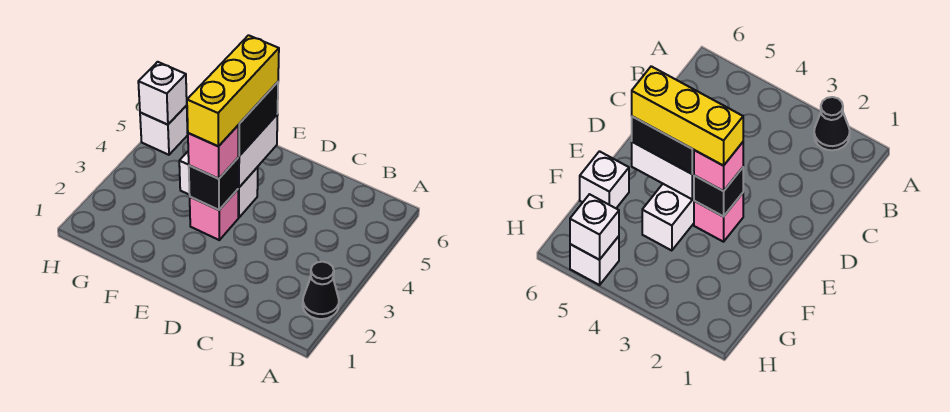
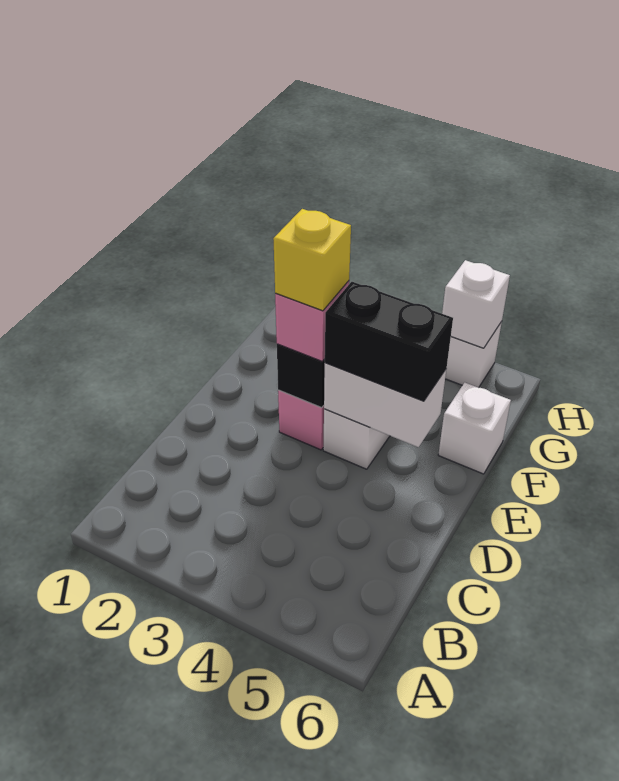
black cone A2 level 1 -> none
yellow brick E3:E5 level 4 -> yellow brick E3 level 4

